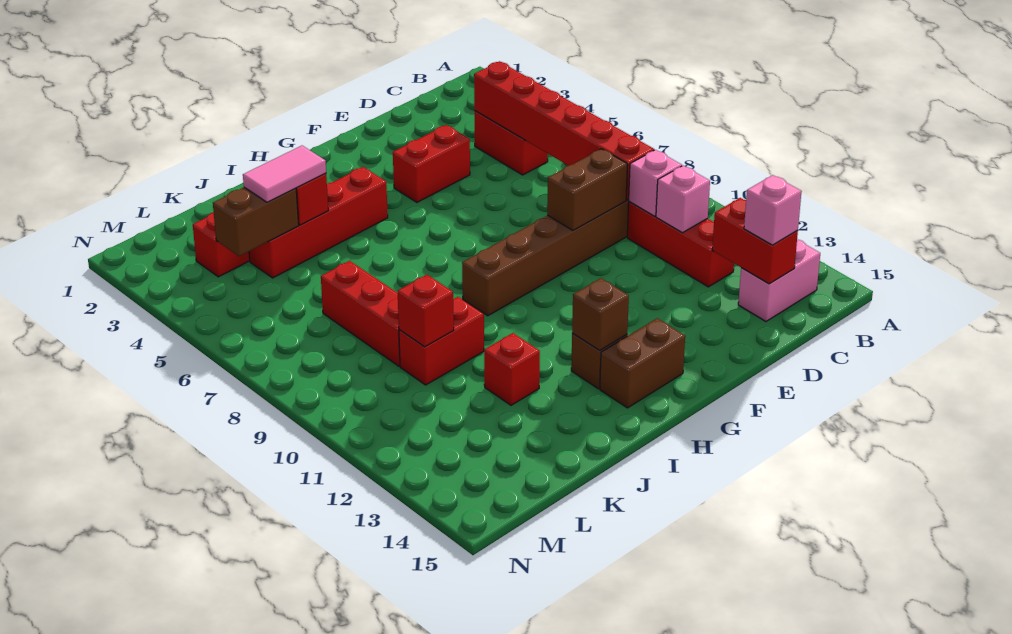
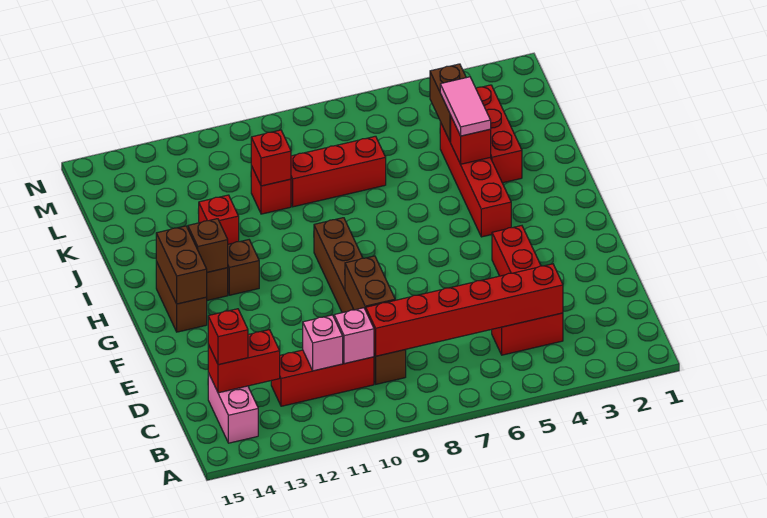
pink brick C14 level 3 -> red brick C14 level 3
none -> brown brick G14:H14 level 2
none -> brown brick H12 level 1
red brick J10:K10 level 1 -> red brick K10 level 1

